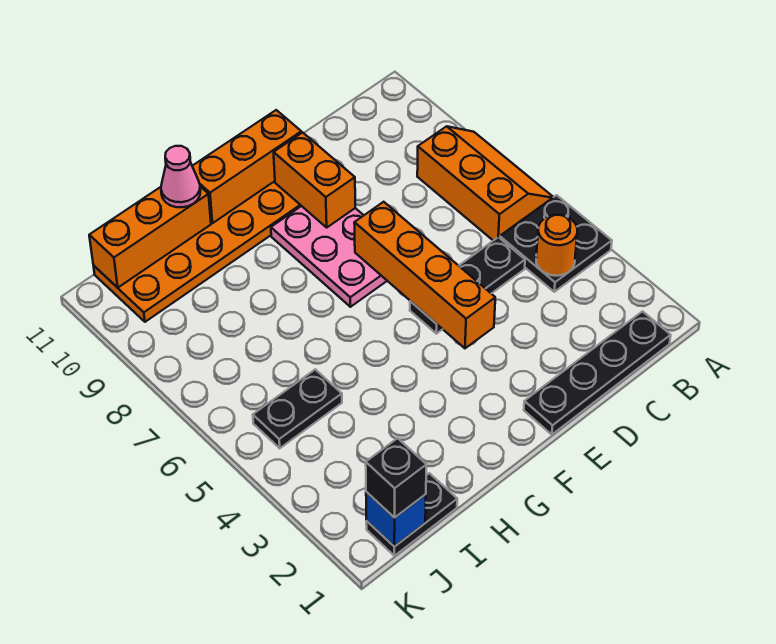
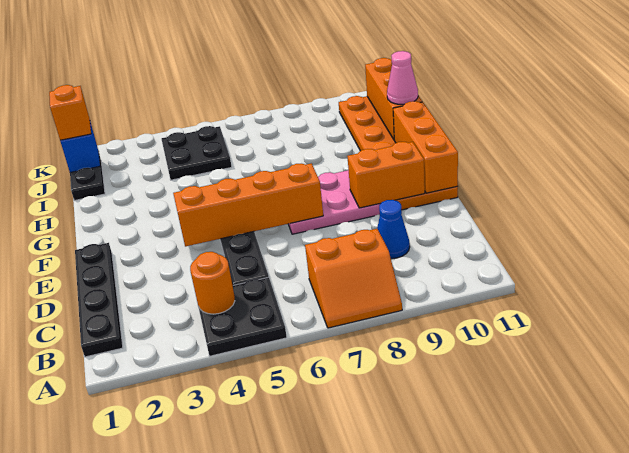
orange slope A6:B8 level 1 top B -> orange slope A7:B8 level 1 top B
none -> blue cone C9 level 1
black plate I5:J5 level 1 -> black plate I4:J5 level 1
black brick J1 level 3 -> orange brick J1 level 3

